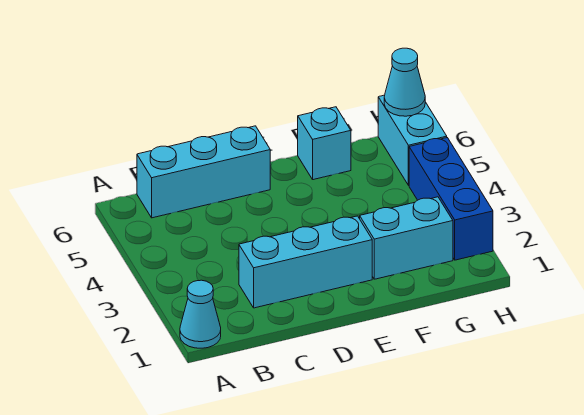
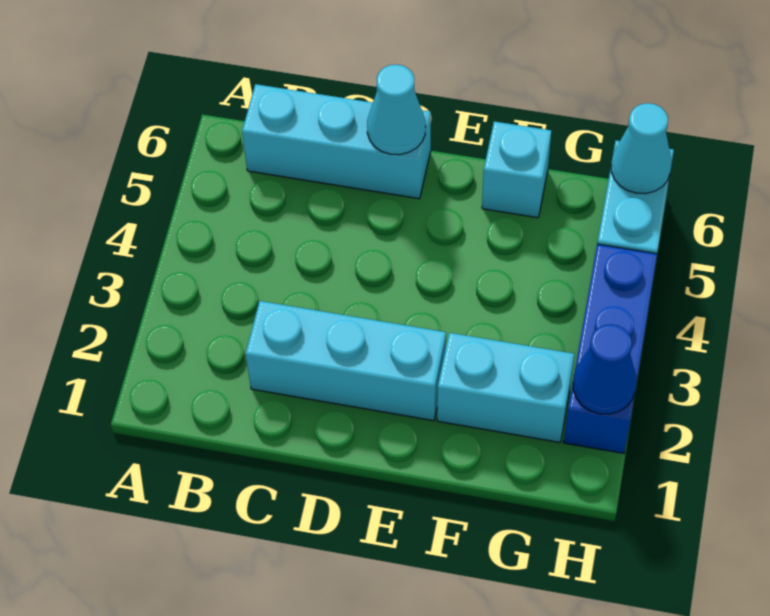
cyan cone A1 level 1 -> cyan cone D6 level 2
none -> blue cone H2 level 2

